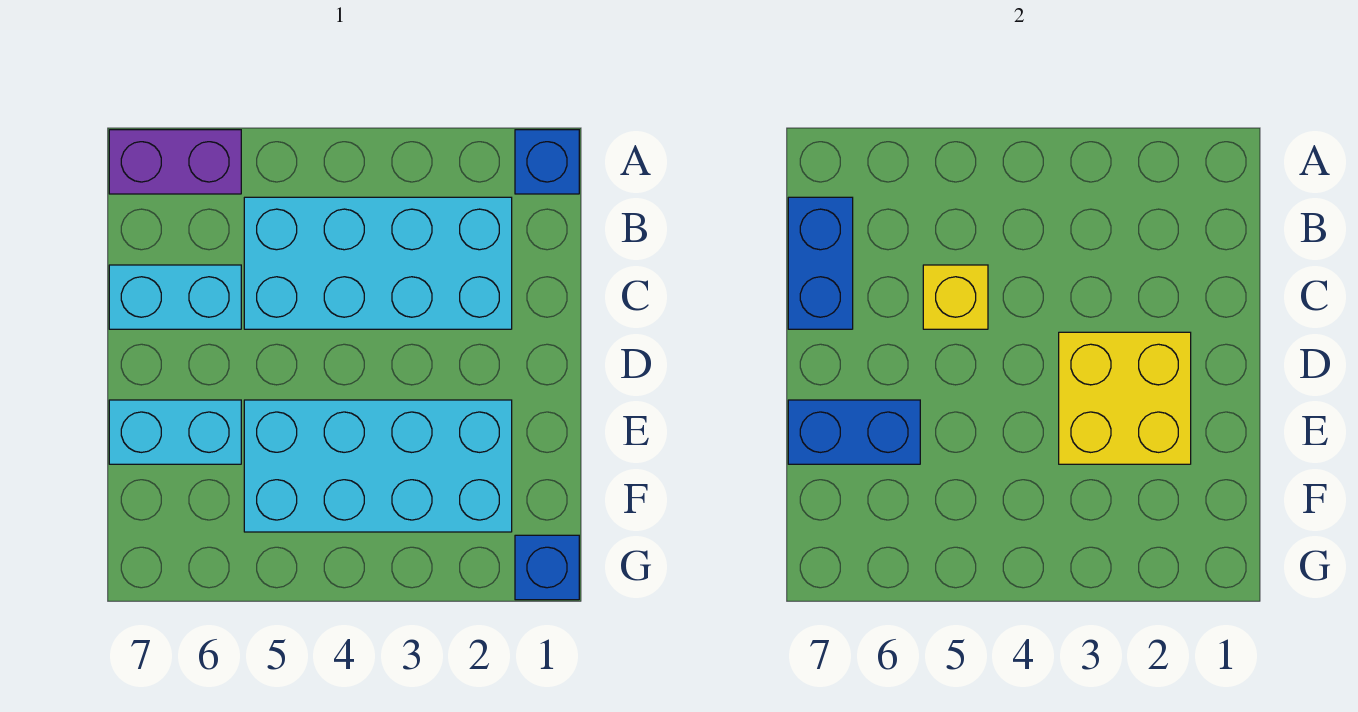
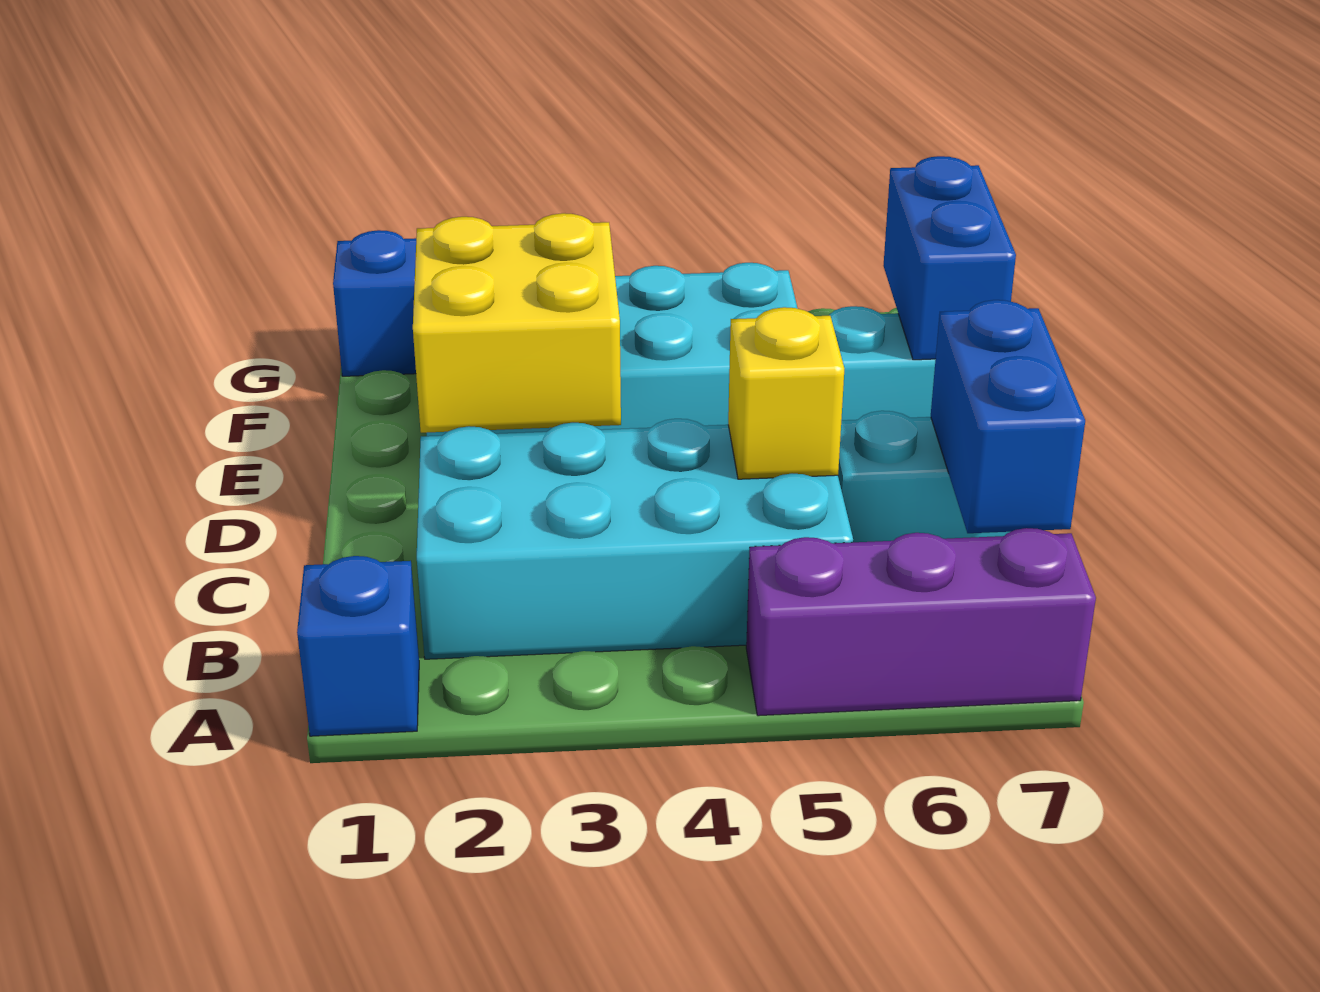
purple brick A6:A7 level 1 -> purple brick A5:A7 level 1
blue brick E6:E7 level 2 -> blue brick E7:F7 level 2

